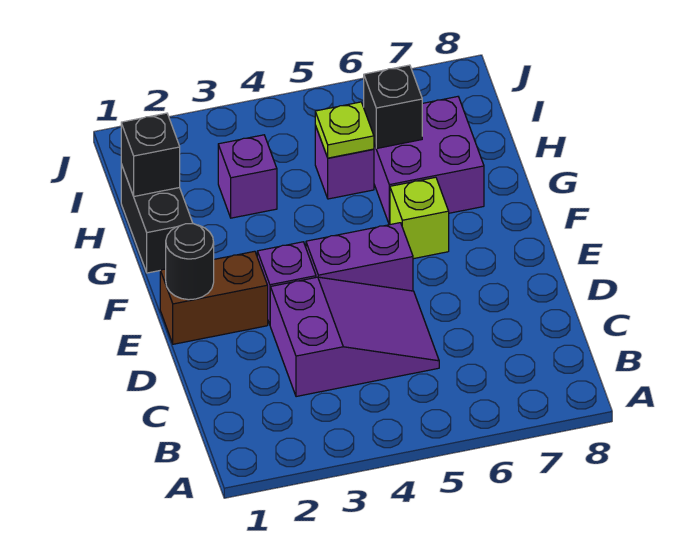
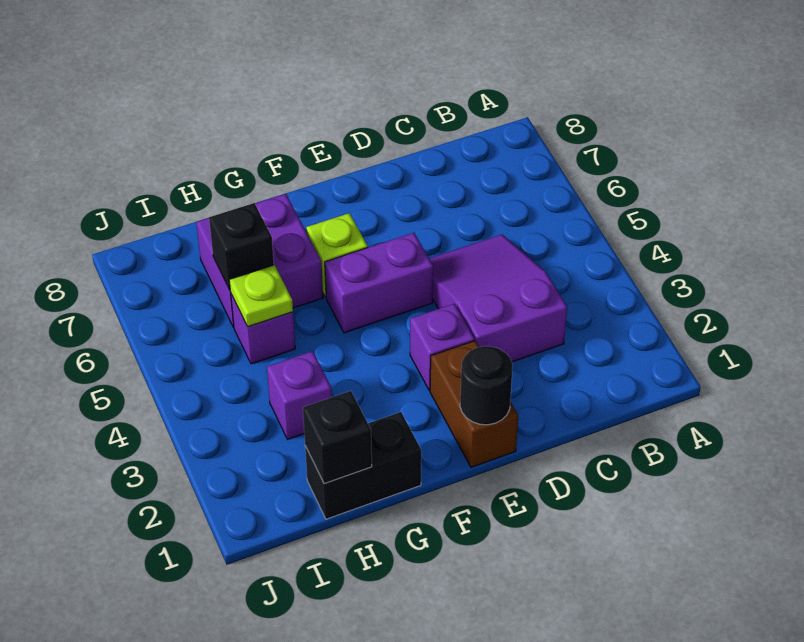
purple brick E4:E5 level 1 -> purple brick E5:F5 level 1

